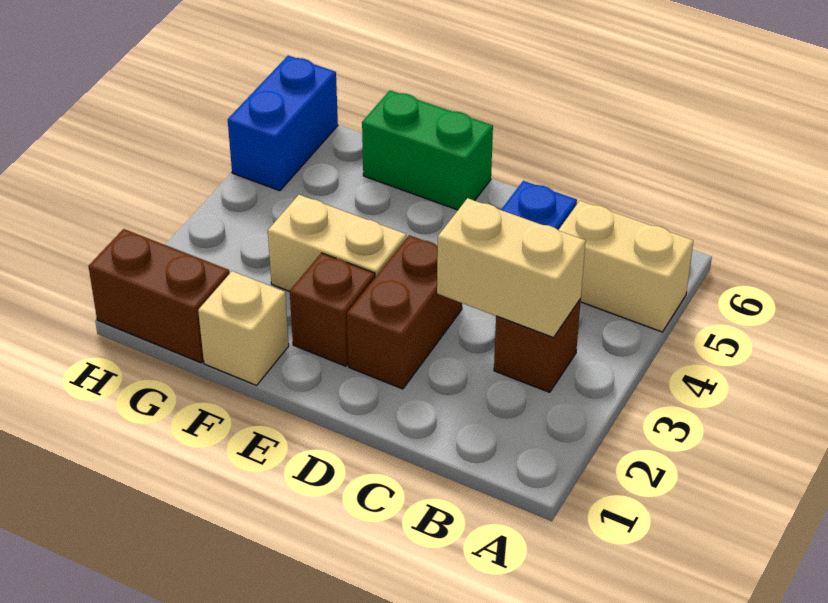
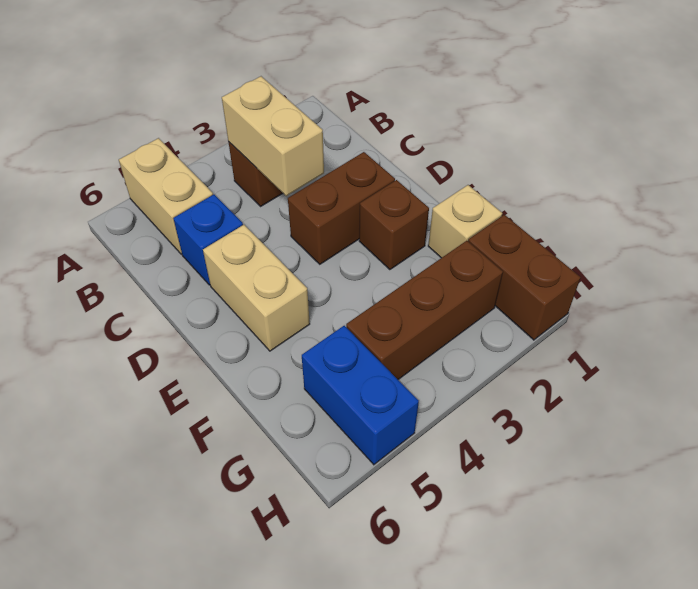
tan brick E3:F3 level 1 -> tan brick D5:E5 level 1
green brick E6:F6 level 1 -> none
none -> brown brick G2:G4 level 1
blue brick H5:H6 level 1 -> blue brick G5:H5 level 1

